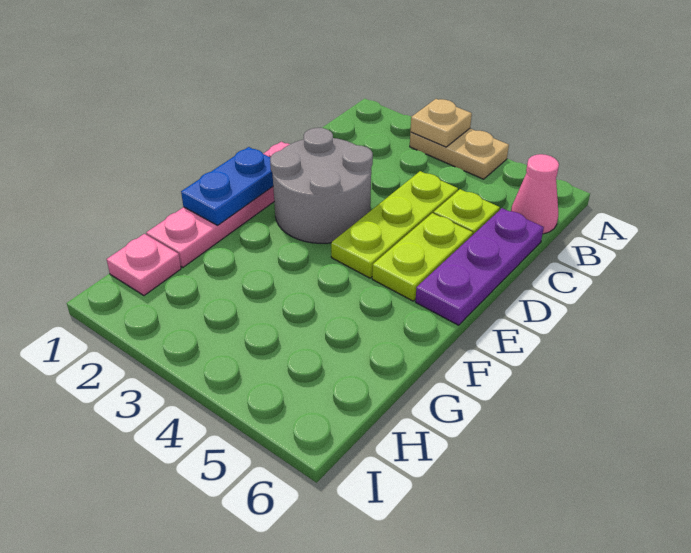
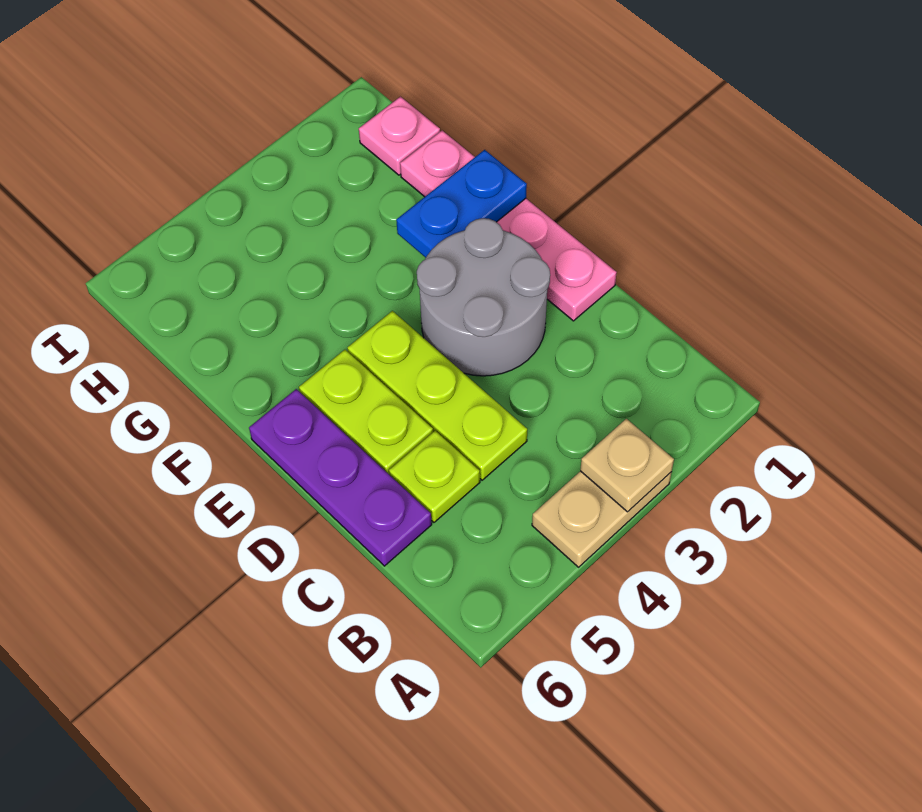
pink cone B6 level 1 -> none
blue plate E1:F1 level 2 -> blue plate F1:F2 level 2

